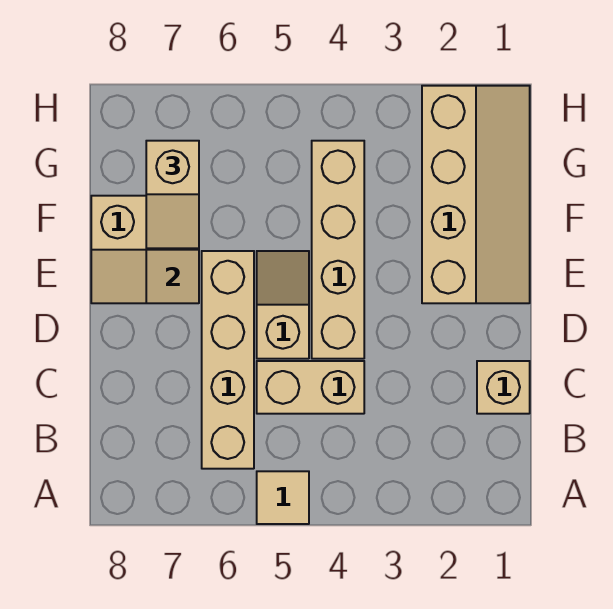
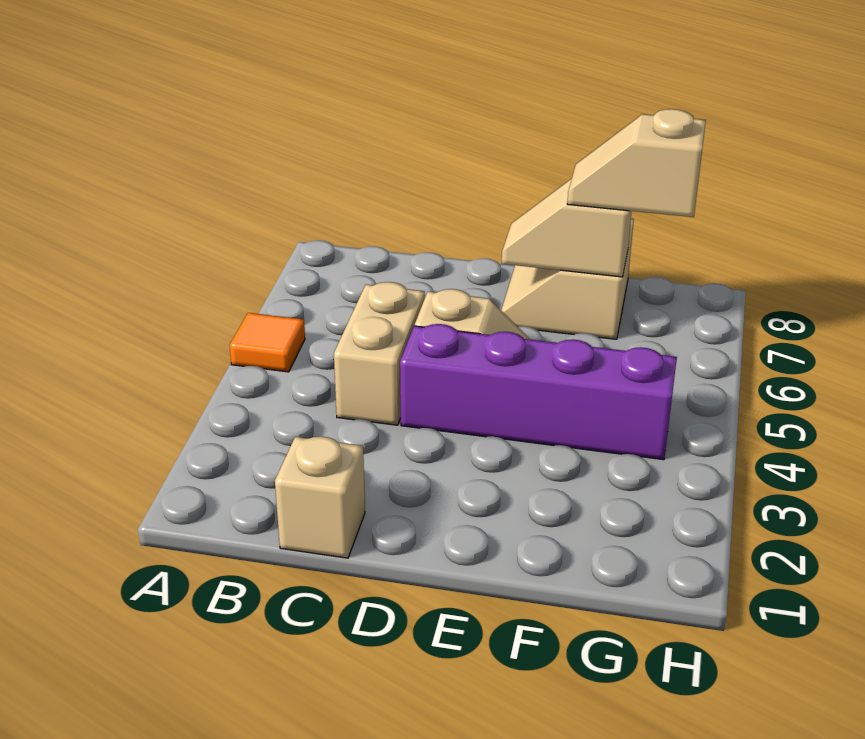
tan tile A5 level 1 -> orange tile A5 level 1
tan brick B6:E6 level 1 -> none
tan brick D4:G4 level 1 -> purple brick D4:G4 level 1
tan slope E1:H2 level 1 top 2 -> none

